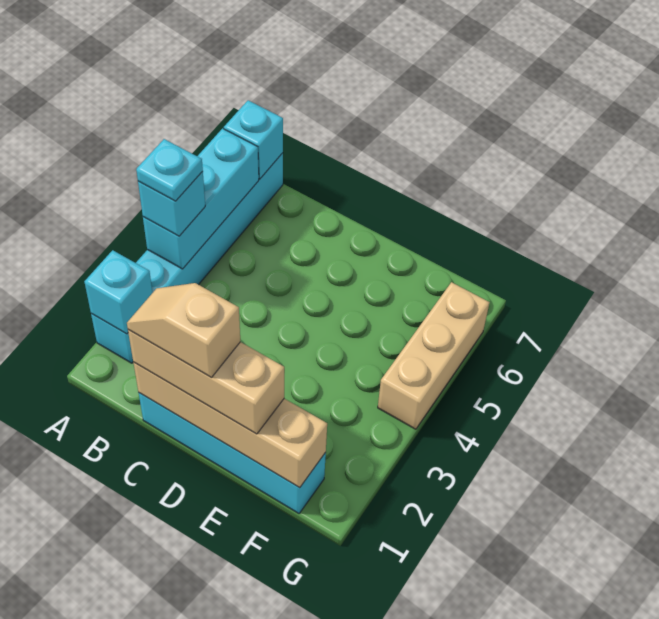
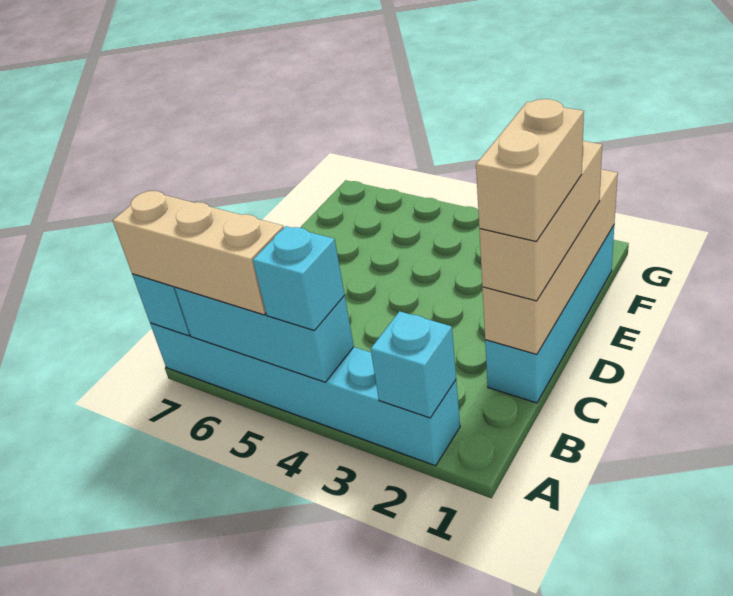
cyan plate A4 level 4 -> none
tan slope C1:D1 level 4 top D -> tan brick C1:D1 level 4
tan brick G4:G6 level 1 -> tan brick A5:A7 level 3

